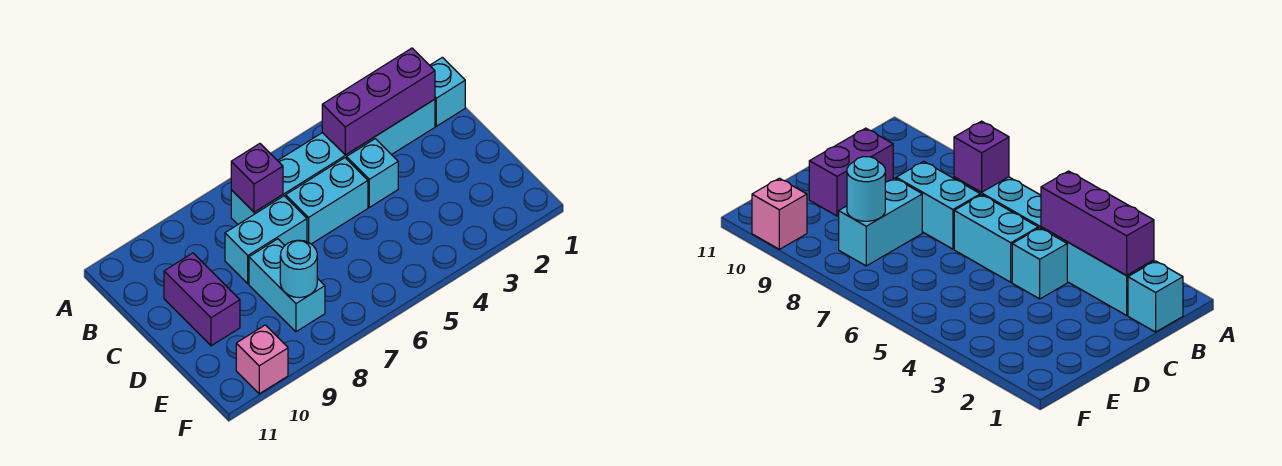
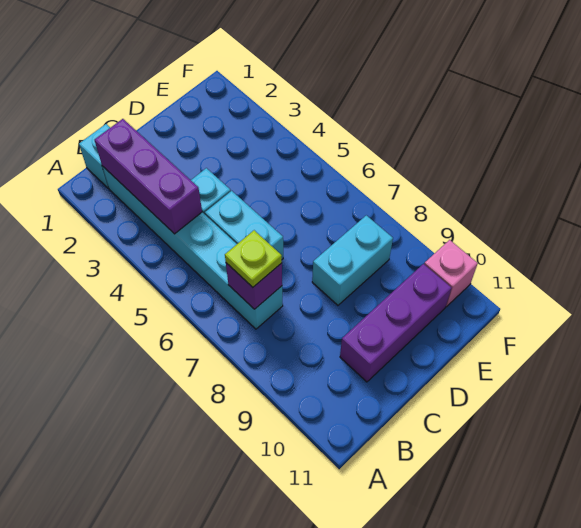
none -> lime plate B7 level 3
cyan brick C7:C8 level 1 -> none
purple brick C10:D10 level 1 -> purple brick C10:E10 level 1
cyan round brick E8 level 2 -> none

